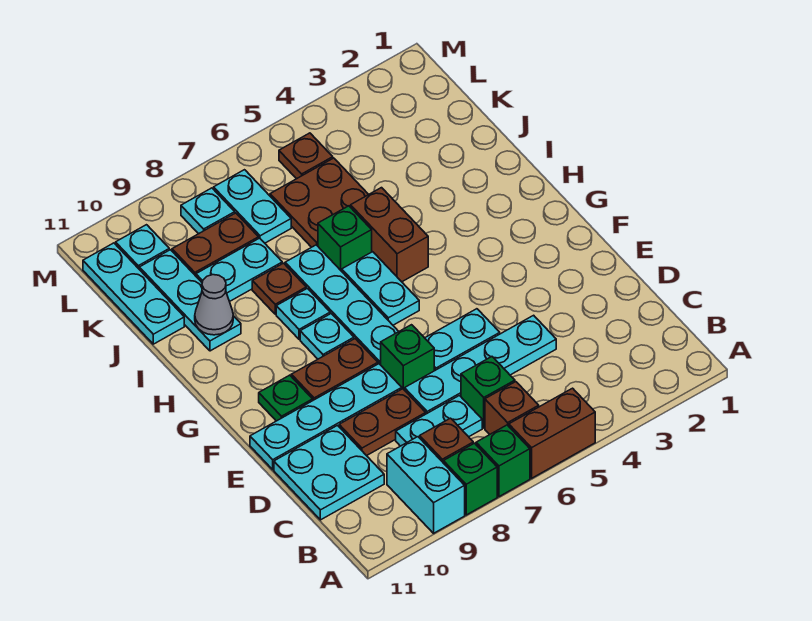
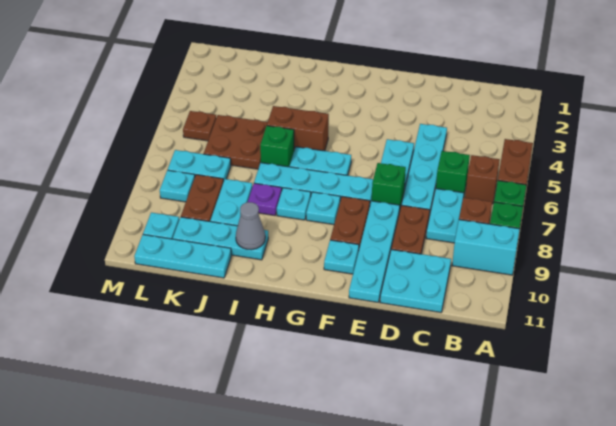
green plate F10 level 1 -> cyan plate F10 level 1
brown plate I8 level 1 -> purple plate I8 level 1

